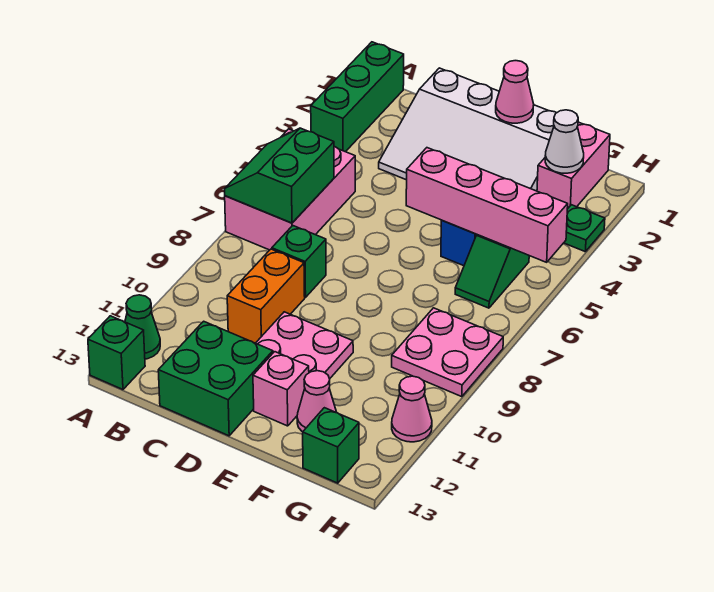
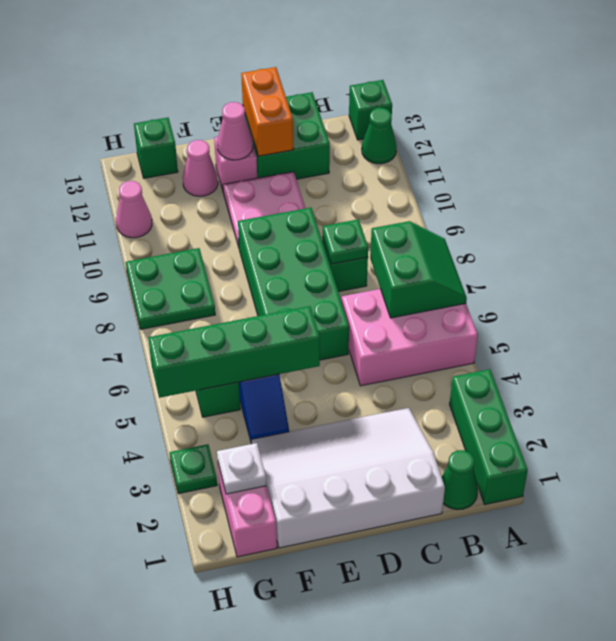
pink brick A5:B7 level 1 -> pink brick A5:C6 level 1
none -> green cone B1 level 1
none -> green plate C8 level 2
orange brick C9:C10 level 1 -> orange brick D12:D13 level 2
none -> green brick D6:E9 level 1
pink cone E1 level 2 -> pink cone E12 level 2
pink brick E5:H5 level 2 -> green brick E5:H5 level 2
white cone G2 level 2 -> white plate G2 level 2
pink plate G8:H9 level 1 -> green plate G8:H9 level 1

